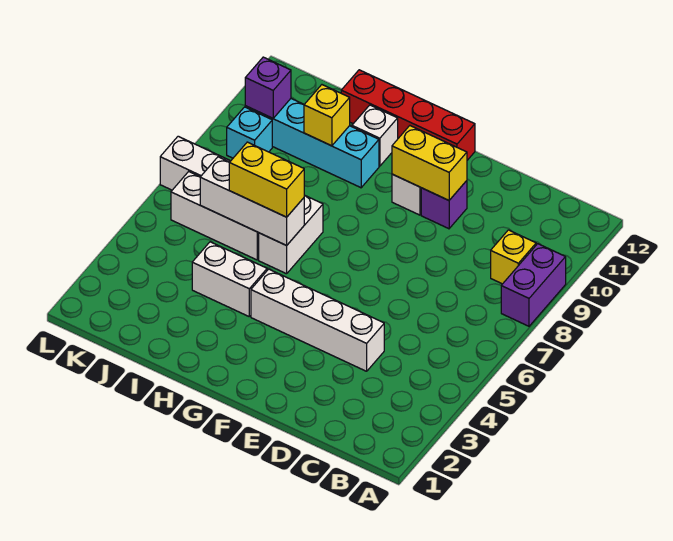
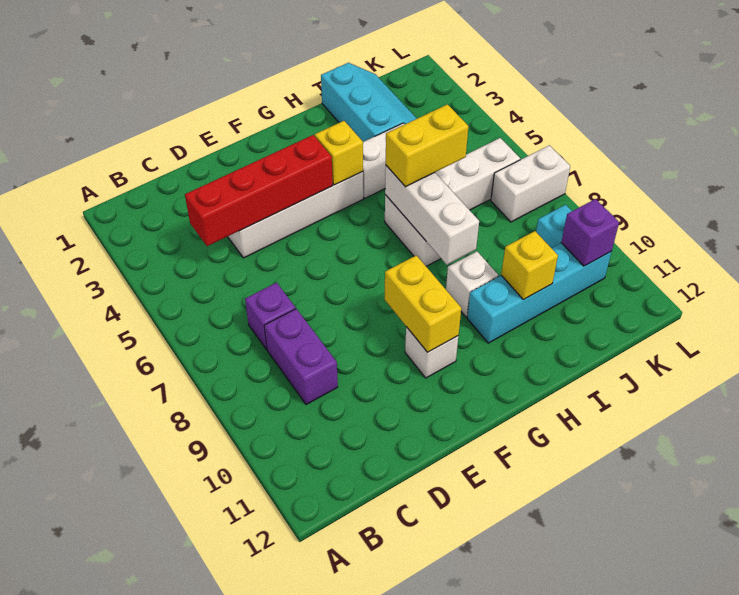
purple brick A8:A9 level 1 -> purple brick C8:C9 level 1
yellow brick B9 level 1 -> yellow brick G4 level 2
purple brick E10 level 1 -> purple brick C7 level 1
yellow brick E10:F10 level 2 -> yellow brick F9:F10 level 2
red brick F12:I12 level 1 -> red brick C4:F4 level 2
white brick H6:J6 level 2 -> white brick H6:H8 level 2
white brick H11 level 1 -> white brick H9 level 1
none -> cyan slope I1:J3 level 1 top I

